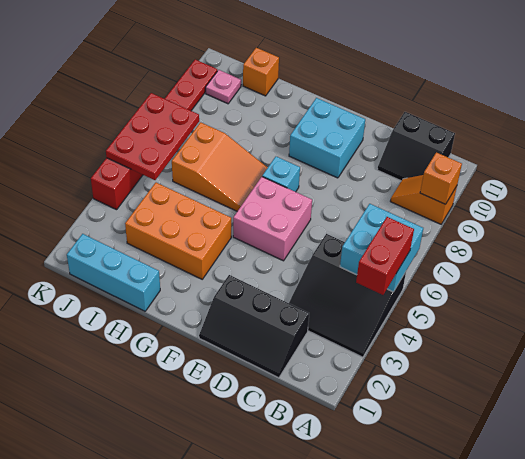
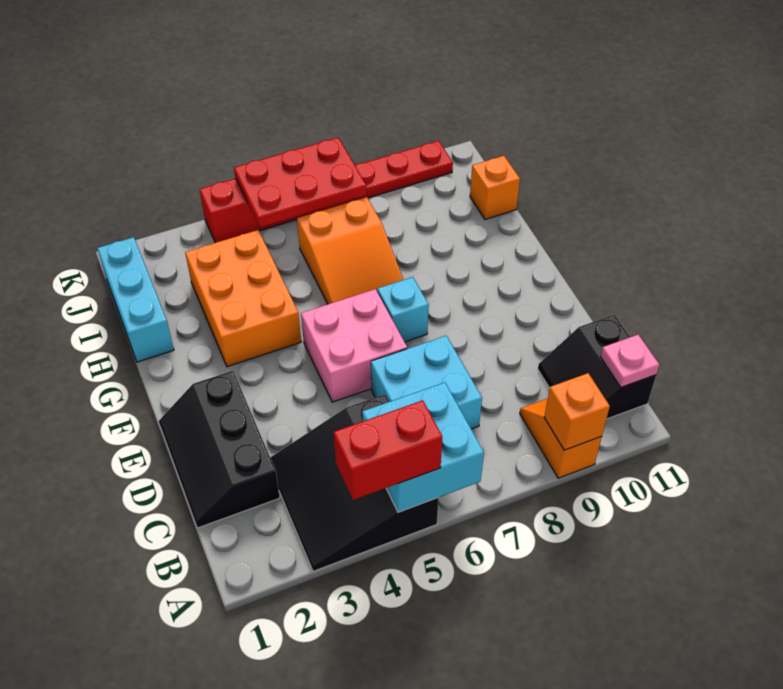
cyan brick E9:F10 level 1 -> cyan brick C6:D7 level 1
pink plate J10 level 1 -> pink plate B11 level 2

